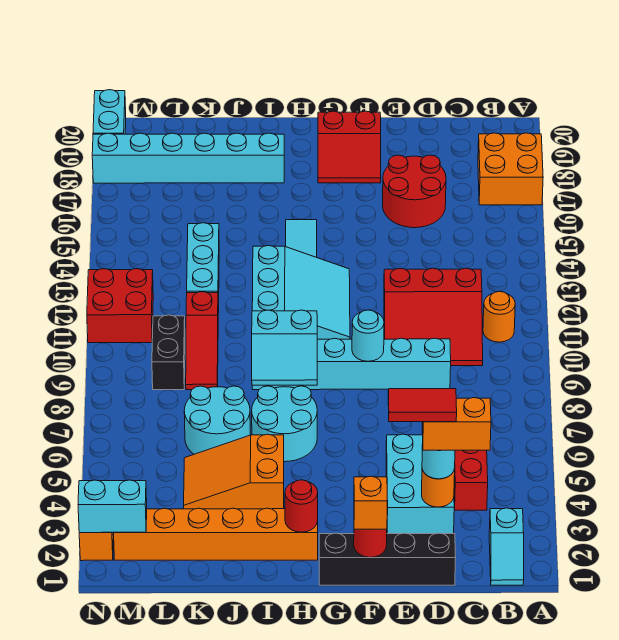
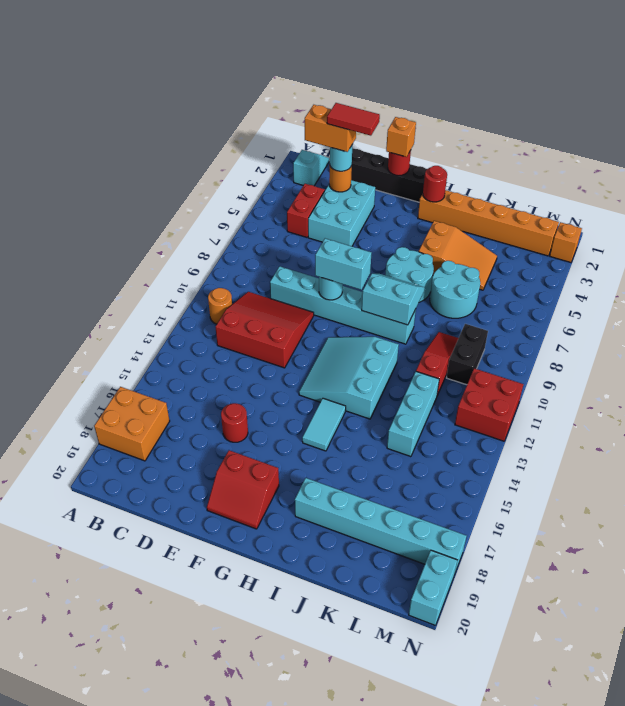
red round brick D16:E17 level 1 -> red round brick E16 level 1
red slope F18:G19 level 1 top 19 -> red slope F18:G19 level 1 top 18
cyan brick M2:N2 level 2 -> cyan brick F9:G9 level 3

